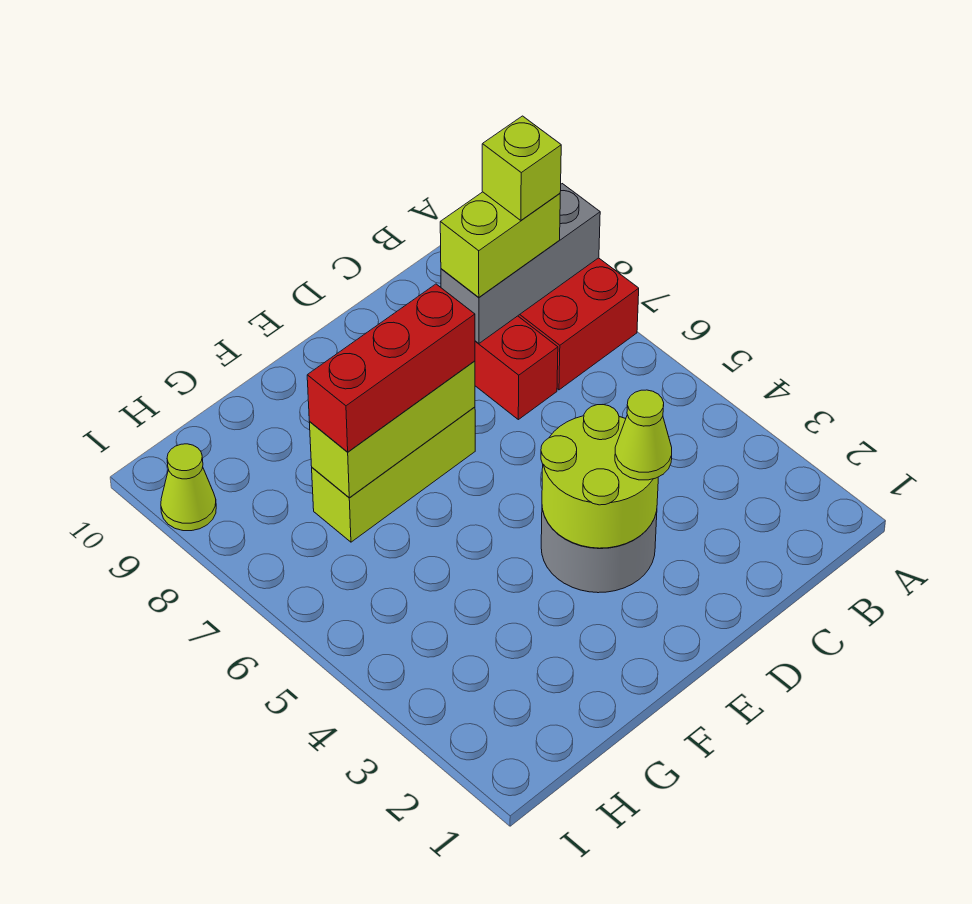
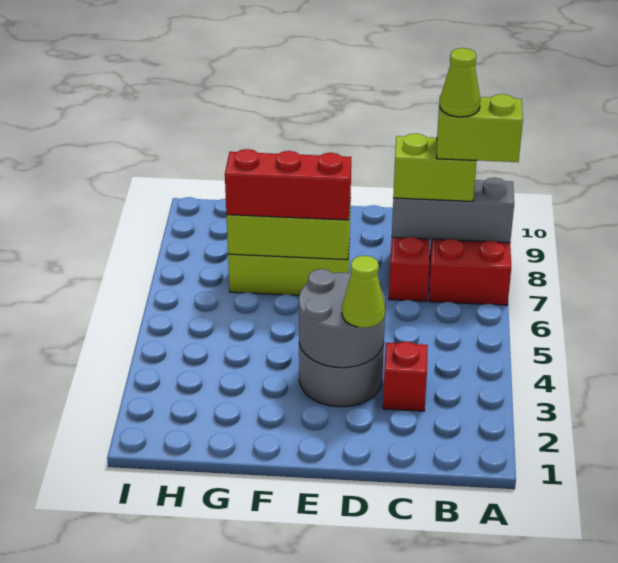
lime brick B8 level 4 -> lime brick A8:B8 level 4
none -> red brick C3 level 1
lime round brick D3:E4 level 2 -> grey round brick D3:E4 level 2
lime cone I9 level 1 -> lime cone B8 level 5

